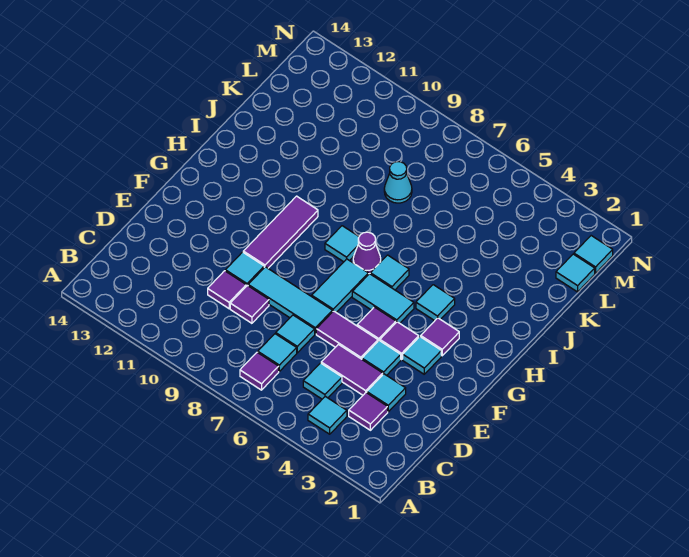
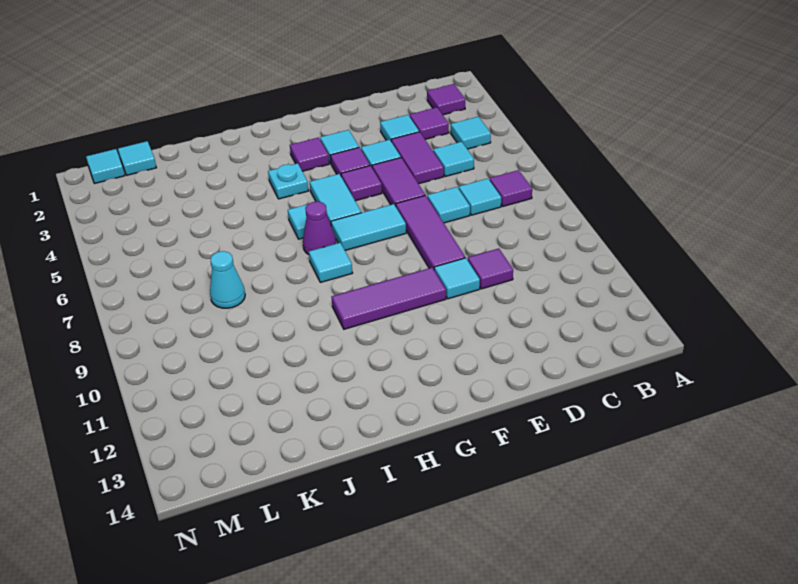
purple tile D9 level 1 -> purple tile B2 level 1
cyan tile E7:E9 level 1 -> purple tile E7:E9 level 1
cyan tile H4 level 1 -> cyan plate H4 level 1

